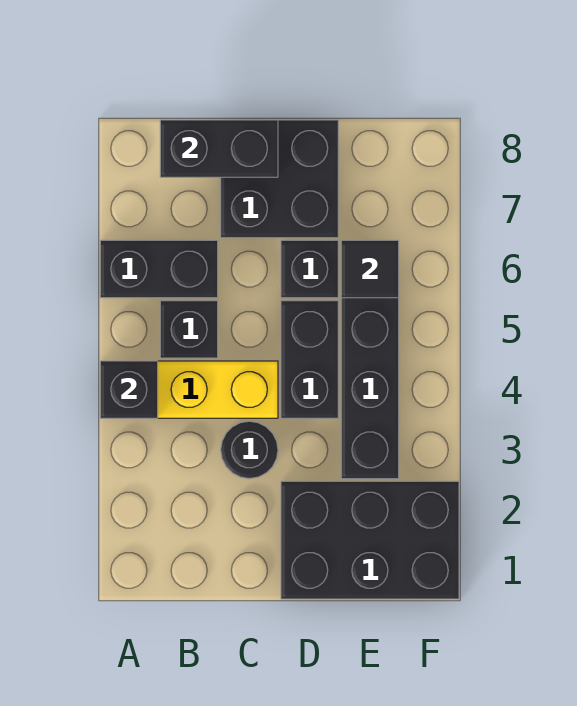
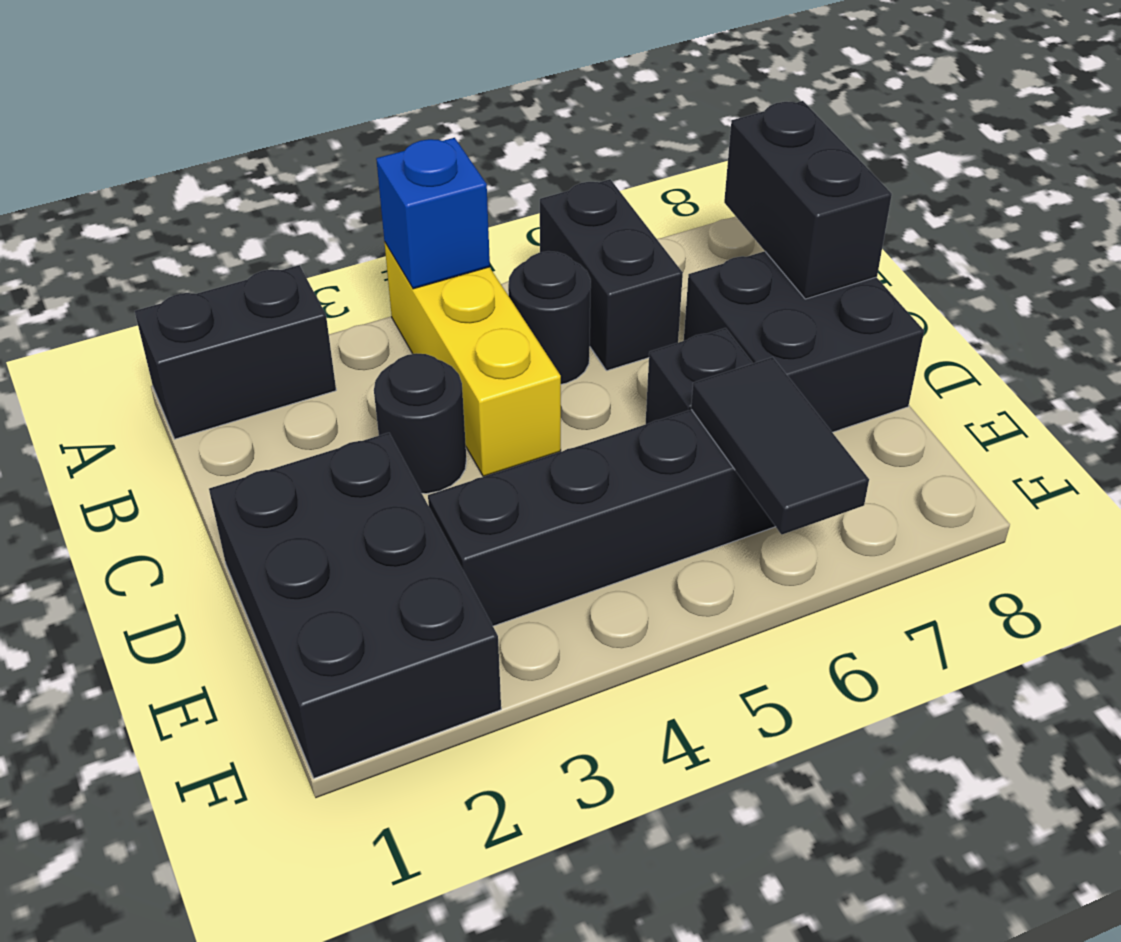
black brick A4 level 2 -> blue brick A4 level 2
black brick B5 level 1 -> black round brick B5 level 1
black brick D4:D5 level 1 -> black brick A1:A2 level 1
black tile E6 level 2 -> black tile E6:F6 level 2

